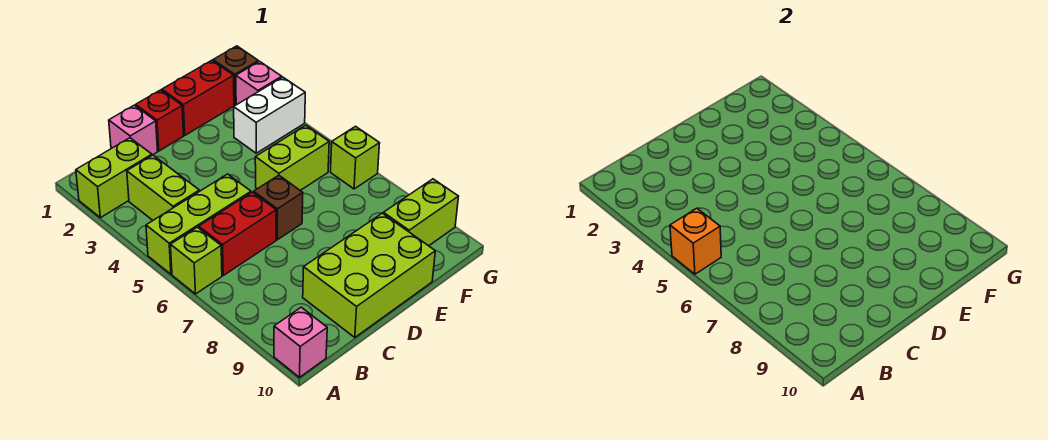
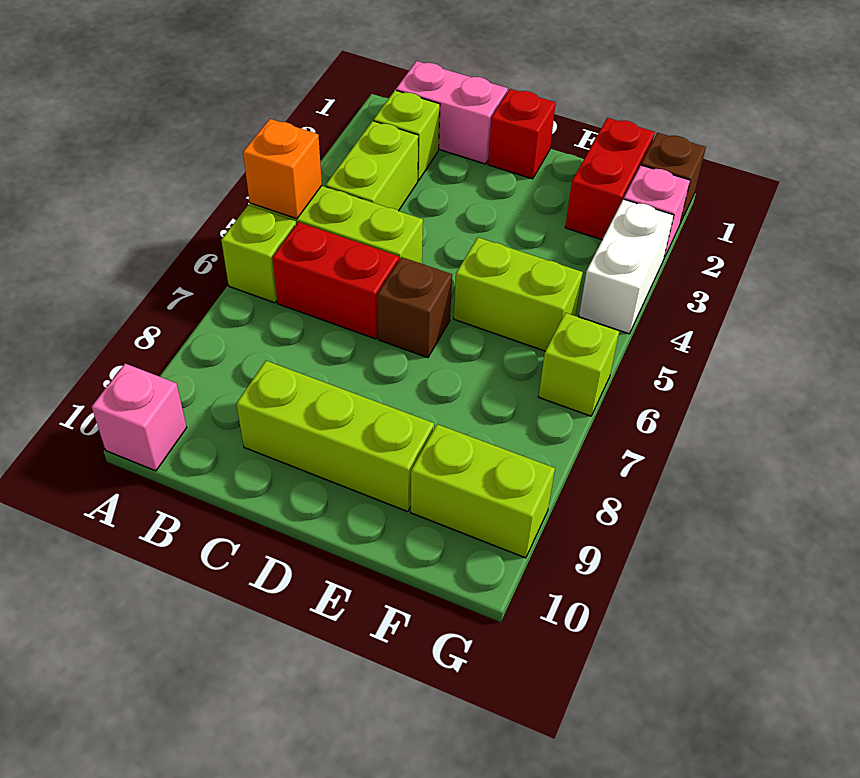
lime brick A2:B2 level 1 -> lime brick B2 level 1
pink brick C1 level 1 -> pink brick B1:C1 level 1
lime brick C9:E10 level 1 -> lime brick C9:E9 level 1
red brick E1:F1 level 1 -> red brick F1:F2 level 1
white brick F3:G3 level 1 -> white brick G3:G4 level 1

